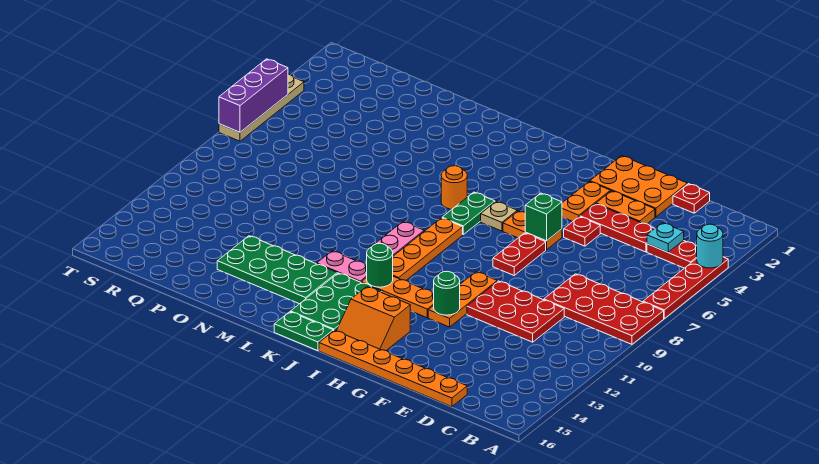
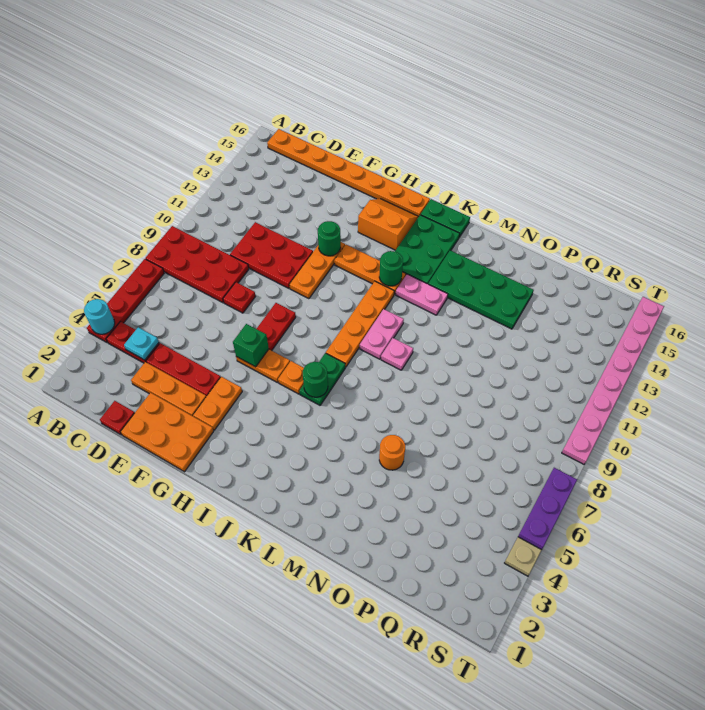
orange plate D16:I16 level 1 -> orange plate B16:I16 level 1
orange plate E3:F3 level 1 -> orange plate D3:F3 level 1
red plate F5 level 1 -> red plate E8 level 1
tan plate I6 level 1 -> orange plate I6 level 1
none -> green round brick J6 level 2
orange round brick K6 level 1 -> orange round brick N5 level 1
none -> pink plate L9 level 1
purple brick T5:T7 level 2 -> purple plate T5:T7 level 2
none -> pink plate T9:T16 level 1

